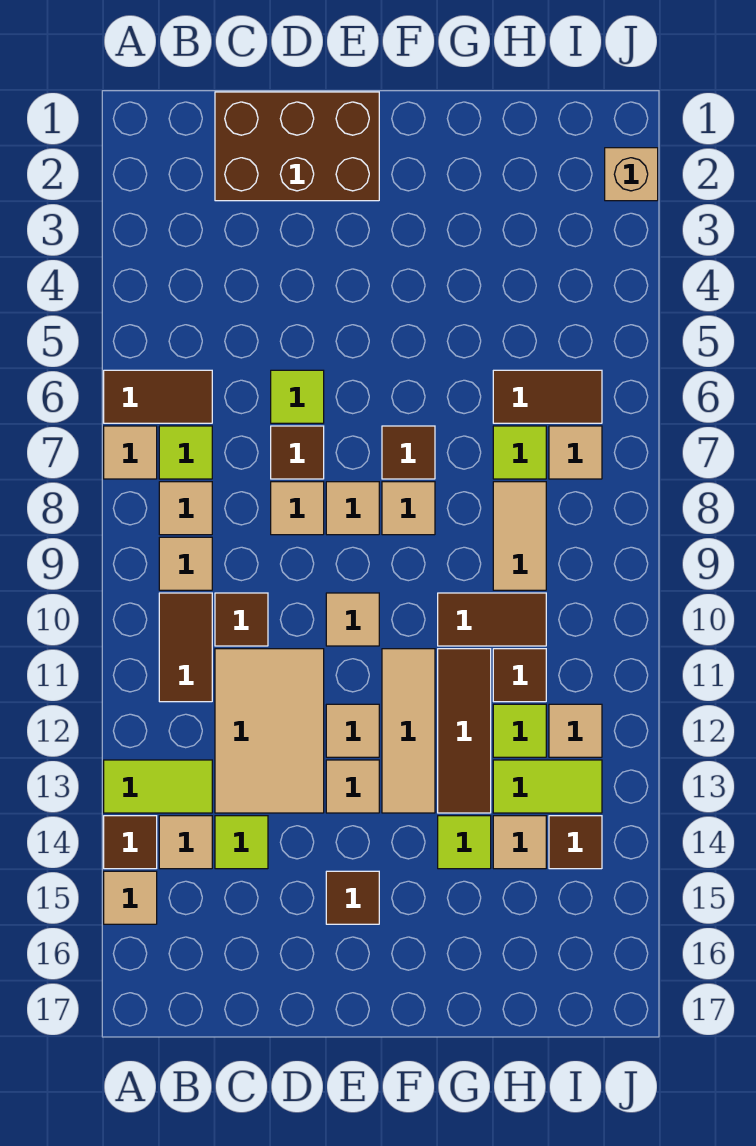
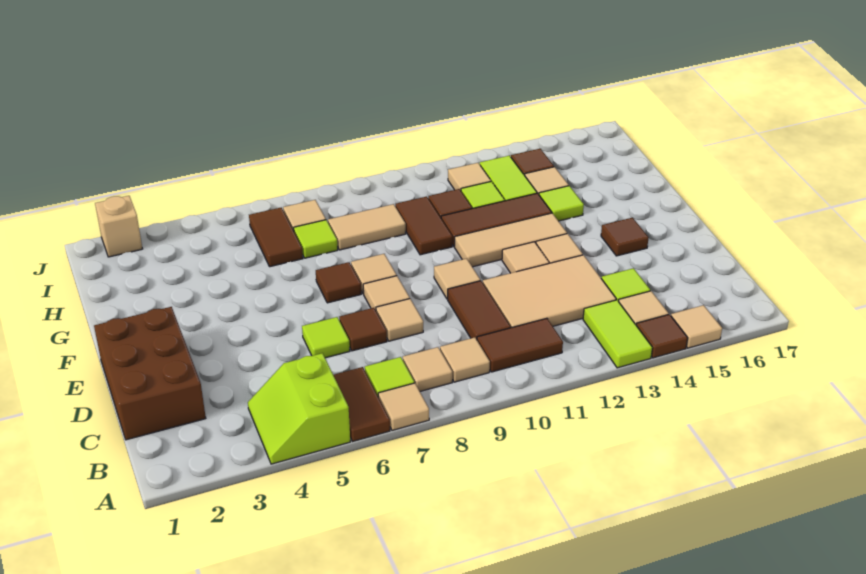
none -> lime slope A4:B5 level 1 top 5
brown tile C10 level 1 -> brown tile C10:D10 level 1

